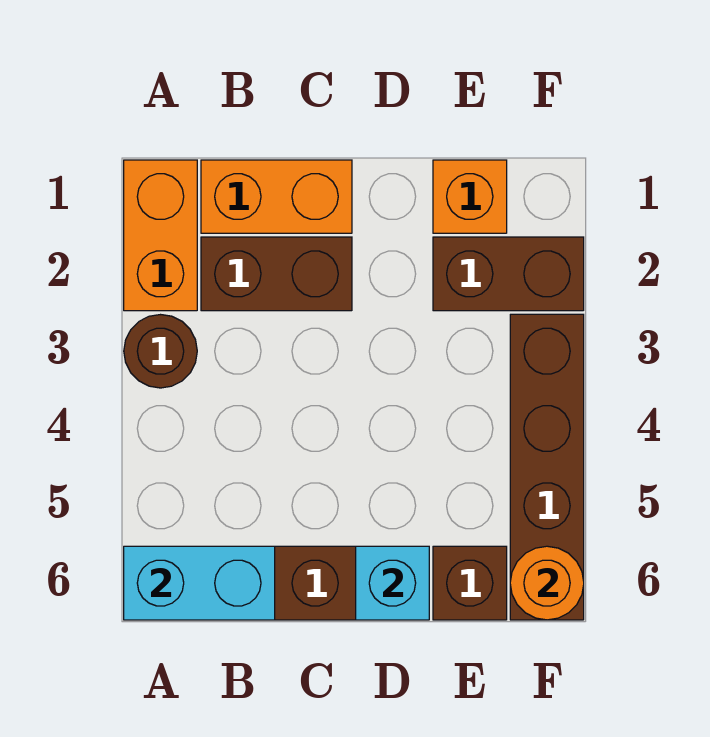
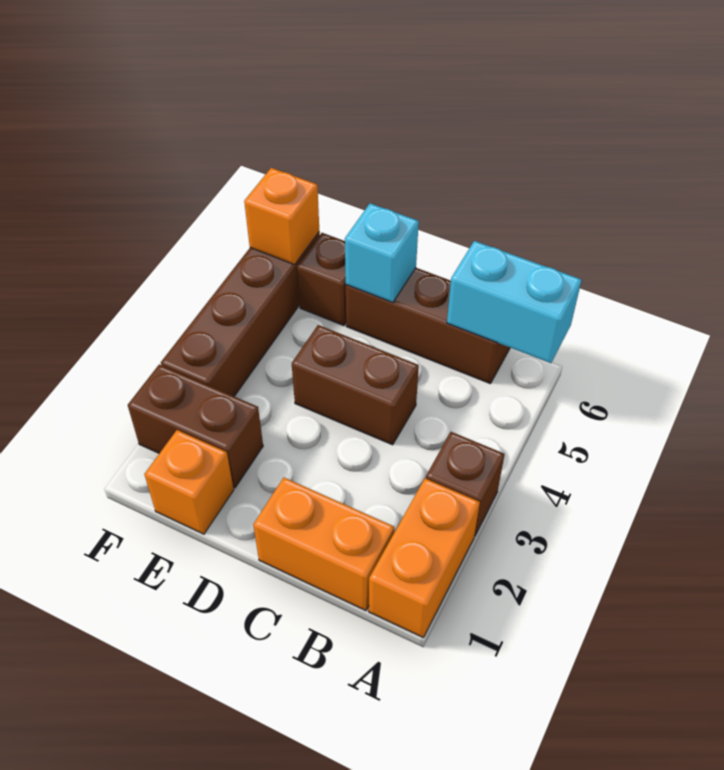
brown round brick A3 level 1 -> brown brick A3 level 1
brown brick B2:C2 level 1 -> brown brick C4:D4 level 1
orange round brick F6 level 2 -> orange brick F6 level 2

